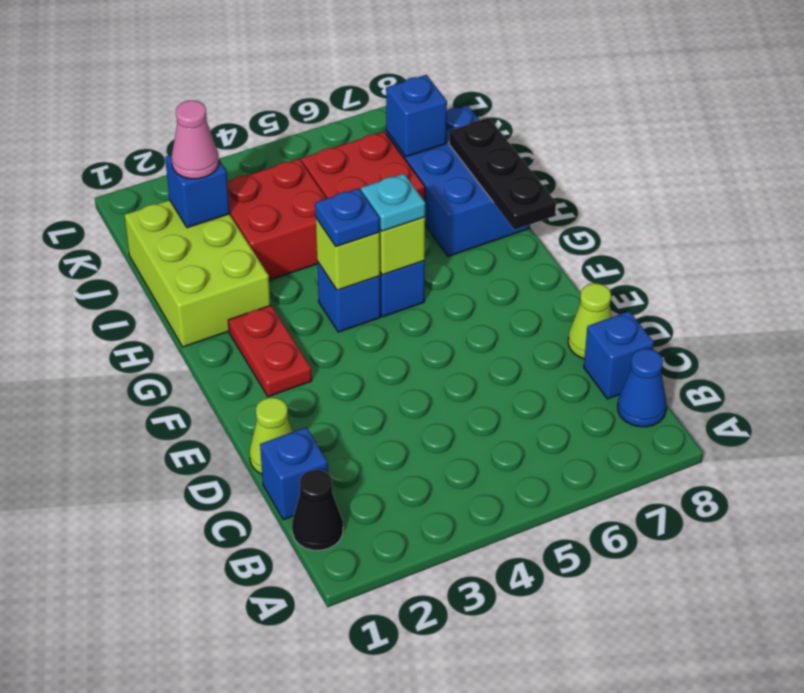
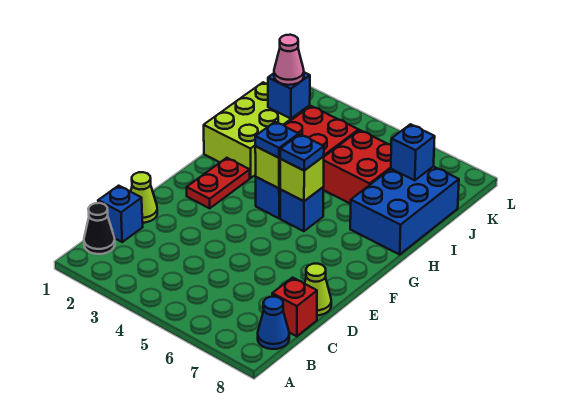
blue brick C8 level 1 -> red brick C8 level 1
cyan plate G5 level 3 -> blue plate G5 level 3
black plate G8:I8 level 2 -> none

